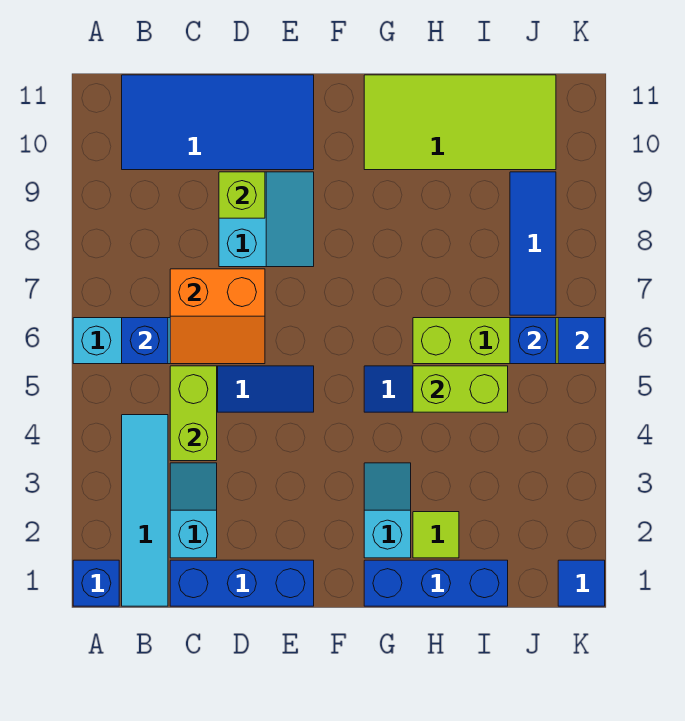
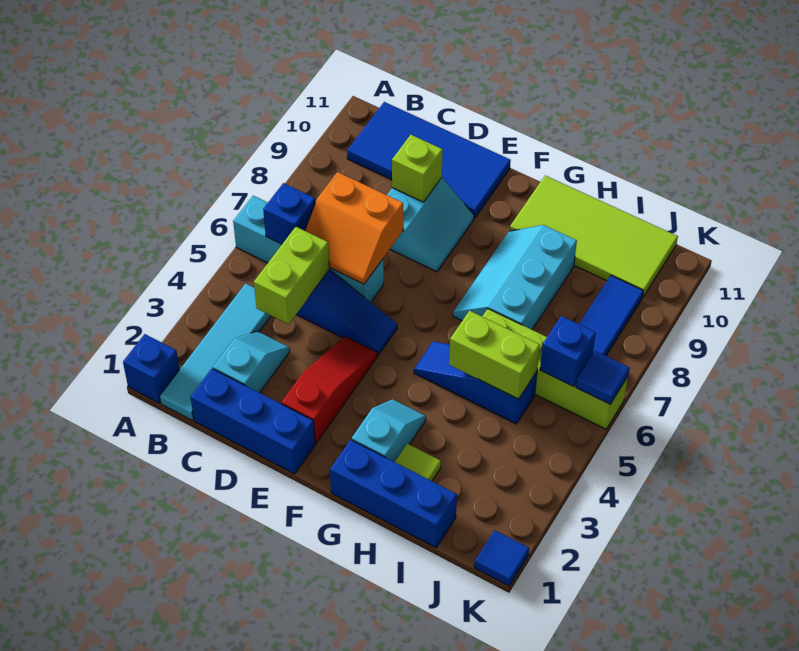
none -> red slope E2:E4 level 1 top 2
none -> cyan slope G7:H9 level 1 top H

